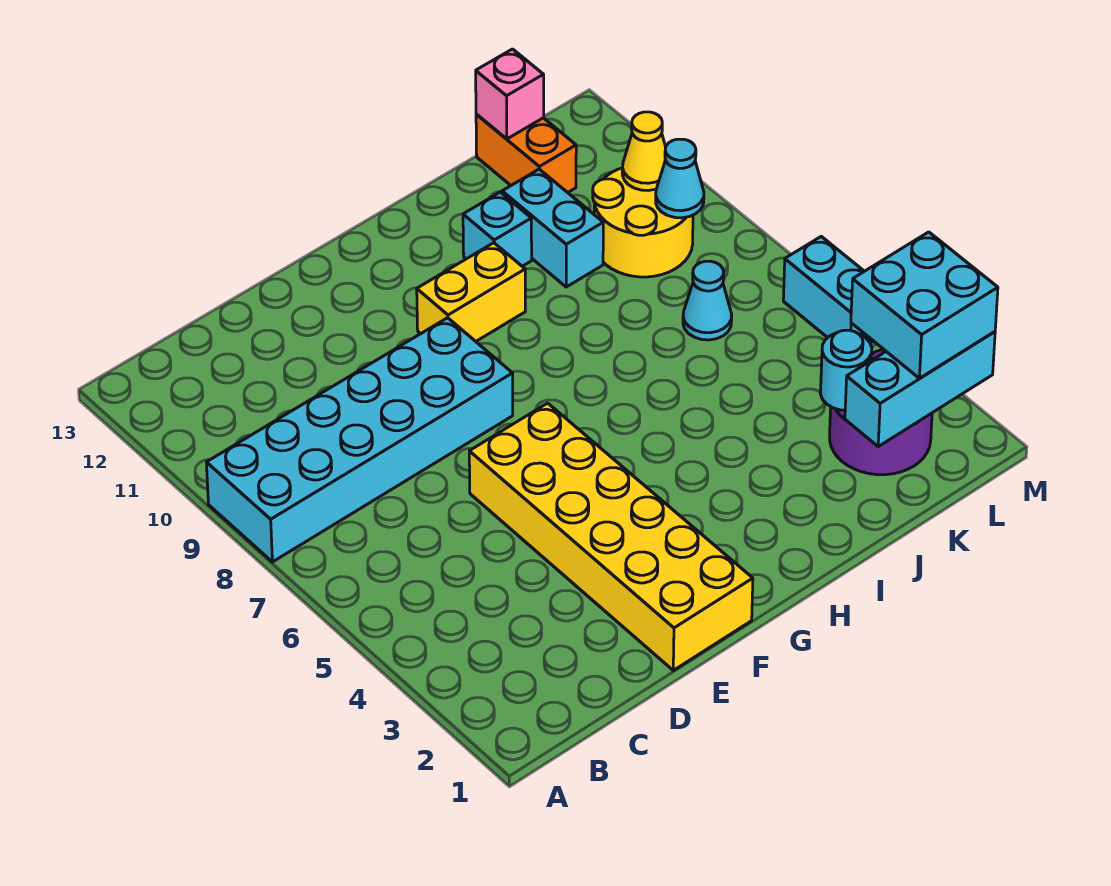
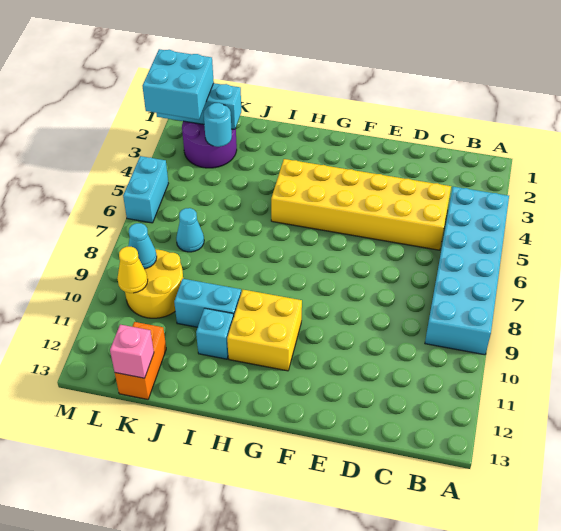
cyan brick A8:F9 level 1 -> cyan brick A4:B9 level 1
yellow brick E1:F6 level 1 -> yellow brick C4:H5 level 1
yellow brick G10:H10 level 1 -> yellow brick G10:H11 level 1
cyan brick J10:J11 level 1 -> cyan brick I10:J10 level 1

